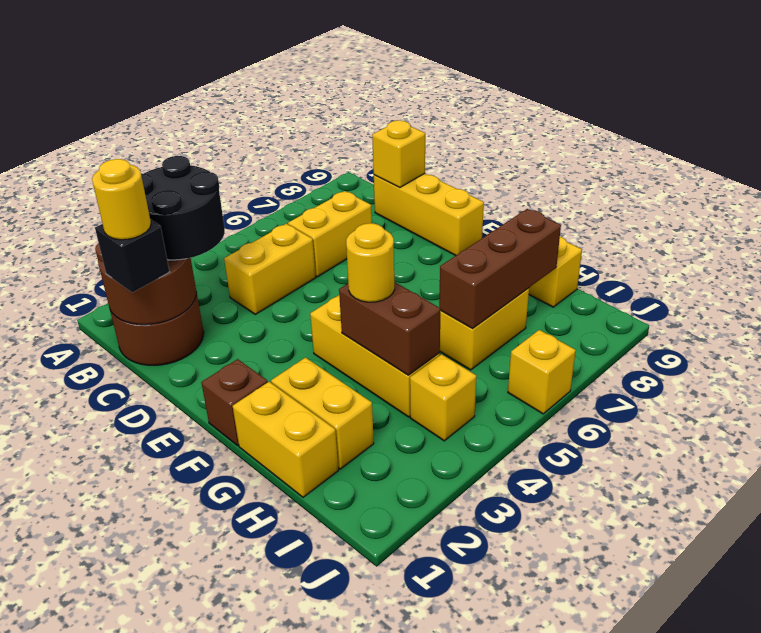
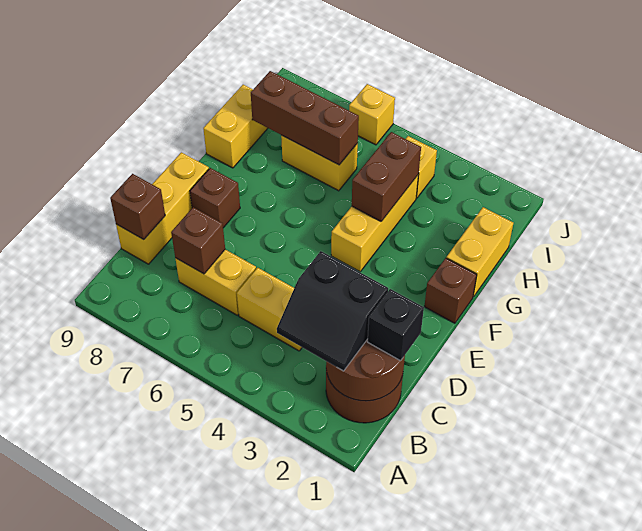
black round brick B2:C3 level 3 -> black slope B2:C3 level 3 top C
yellow round brick C1 level 4 -> none
none -> brown brick C7 level 2
yellow brick C9 level 2 -> brown brick C9 level 2
none -> brown brick E8 level 1
yellow brick G2:H2 level 1 -> none
yellow round brick G4 level 3 -> none

